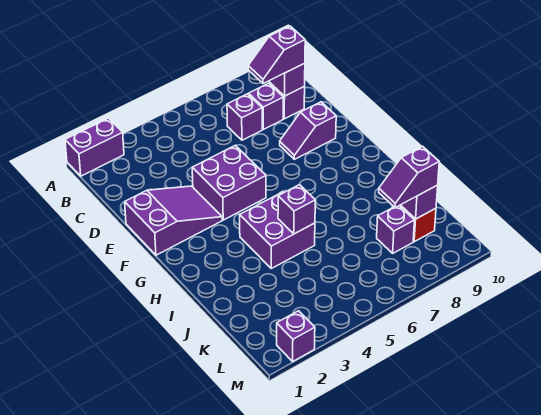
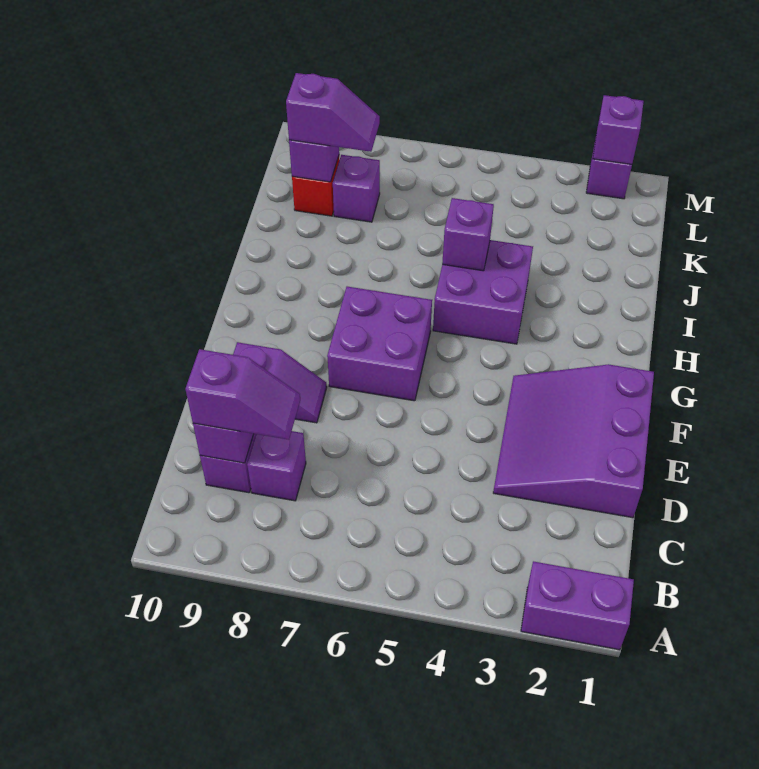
purple brick C7 level 1 -> purple brick M2 level 2
purple slope E1:F3 level 1 top 1 -> purple slope D1:F3 level 1 top 1
purple brick E4:F5 level 1 -> purple brick F6:G7 level 1

